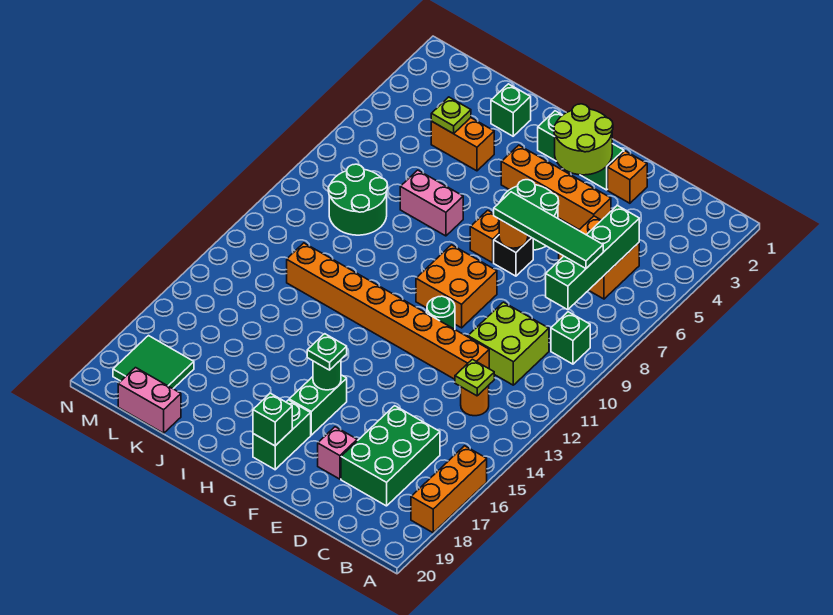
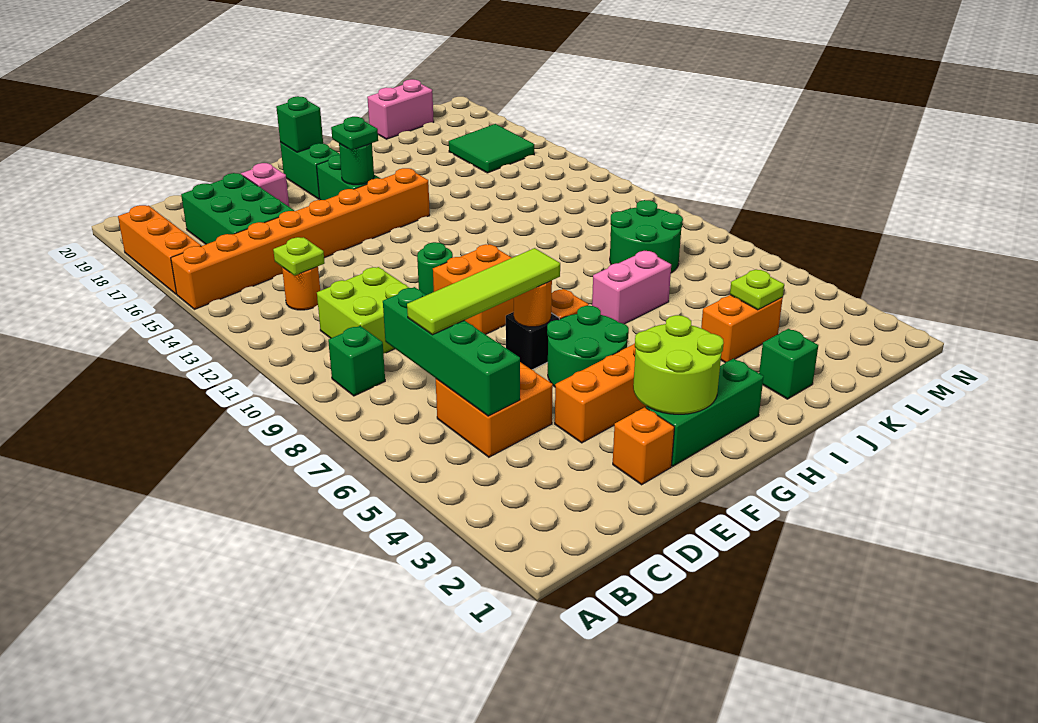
green tile C7:F7 level 3 -> lime tile C7:F7 level 3
orange brick D12:K12 level 1 -> orange brick A15:H15 level 1
green tile L18:M19 level 1 -> green tile L16:M17 level 1

